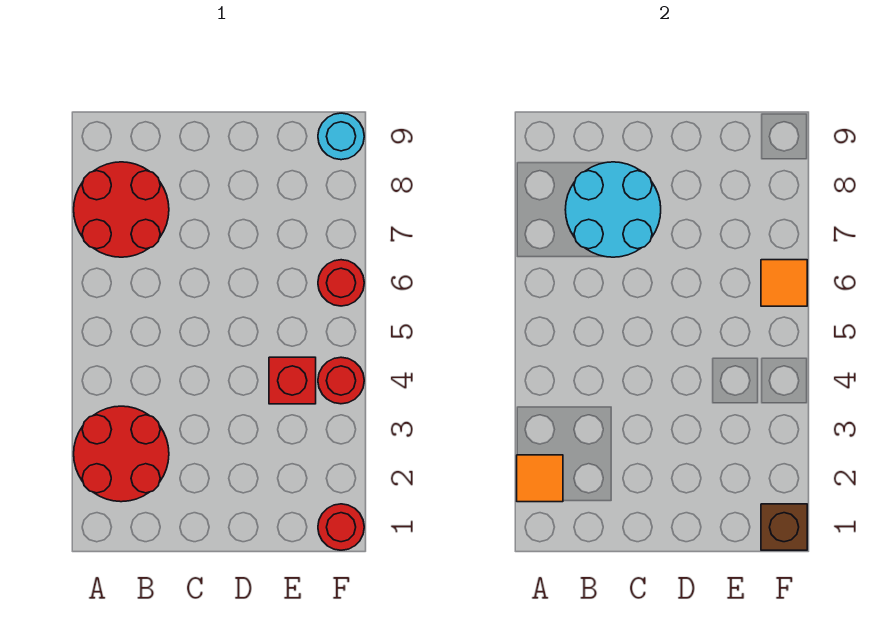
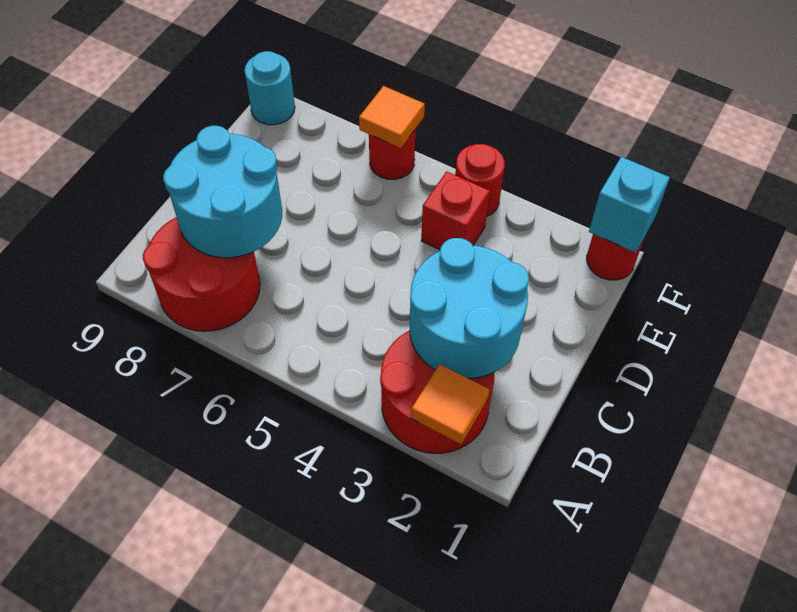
none -> cyan round brick B2:C3 level 2
brown brick F1 level 2 -> cyan brick F1 level 2

